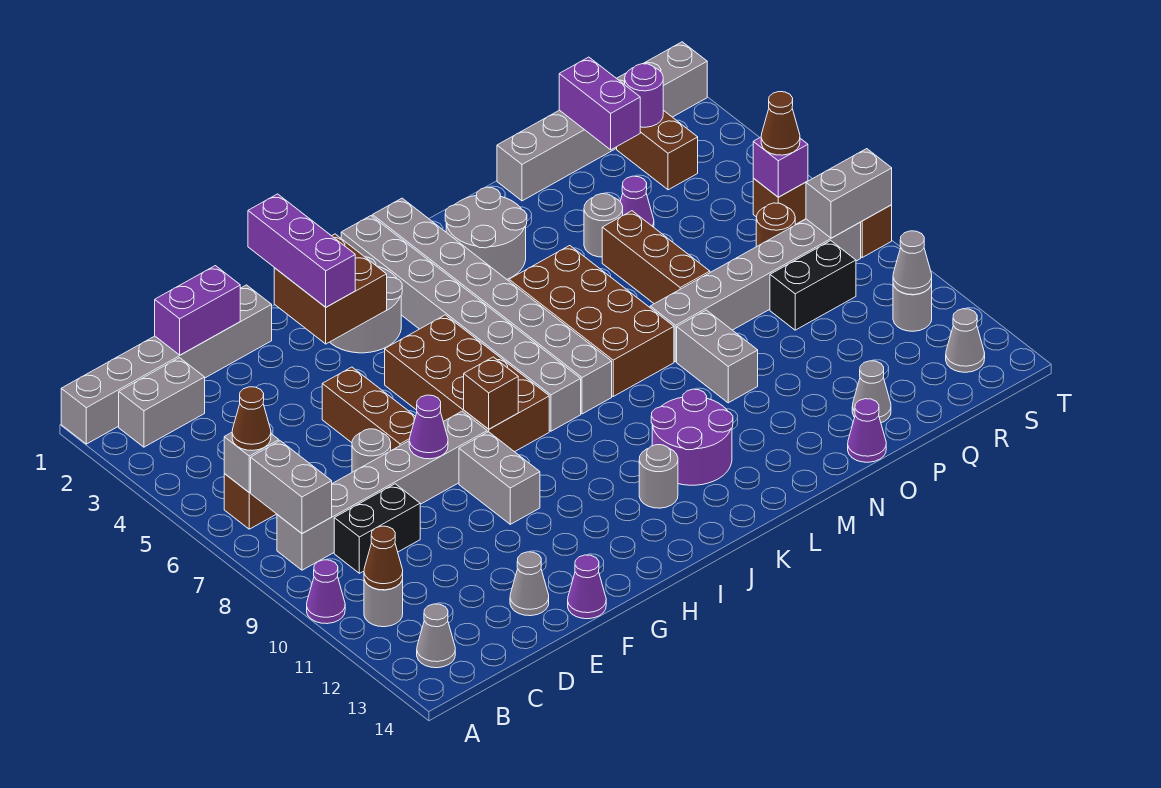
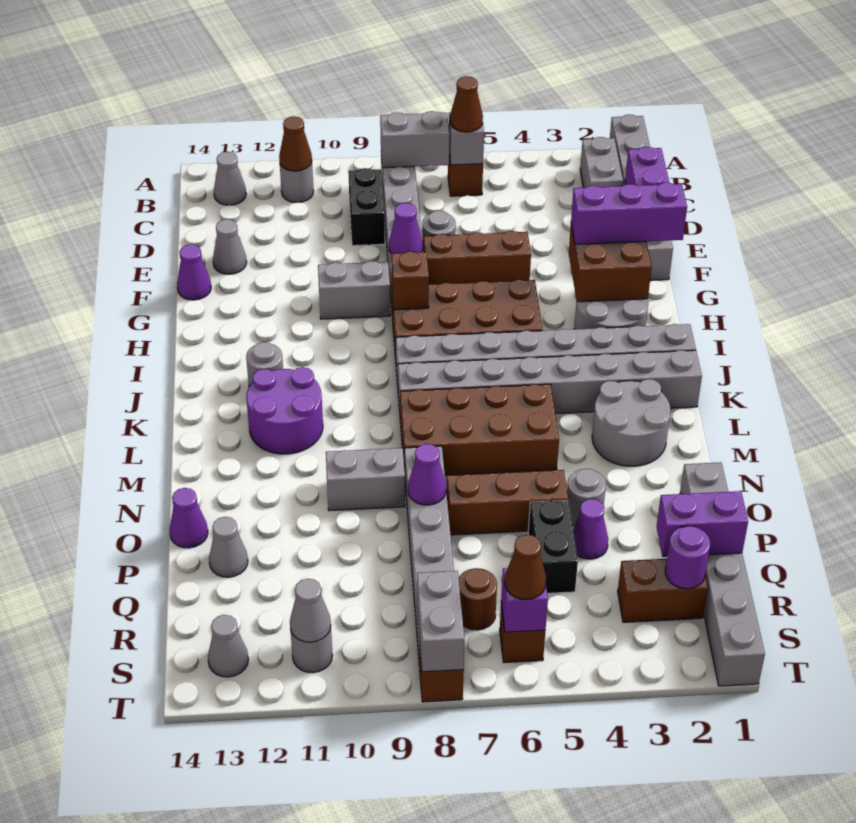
purple cone A10 level 1 -> purple cone O8 level 2
black brick Q9:R9 level 1 -> black brick P5:Q5 level 1

